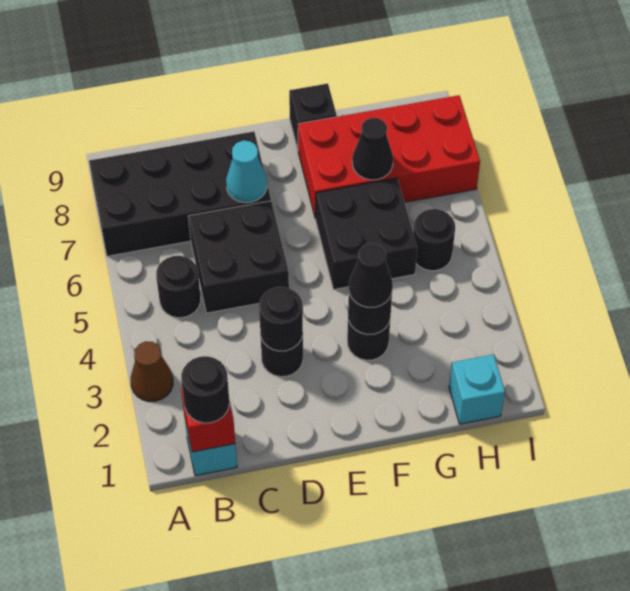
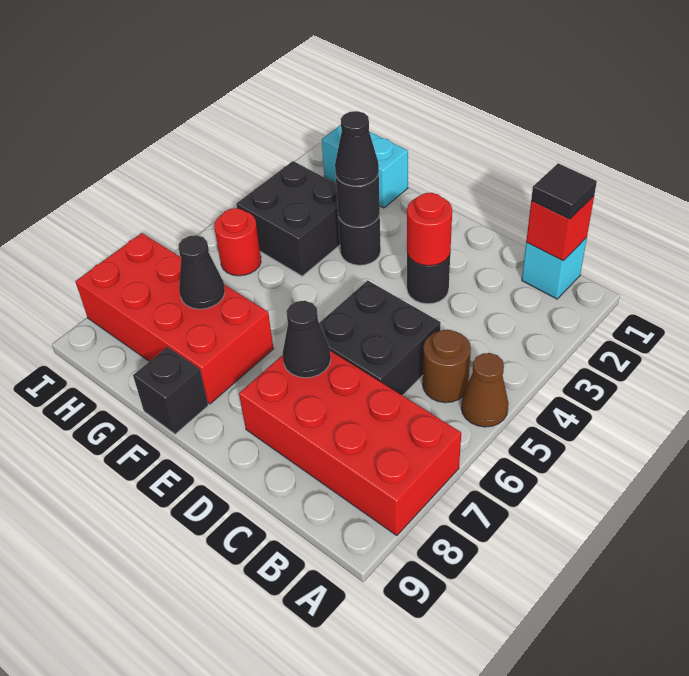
brown cone A3 level 1 -> brown cone A5 level 1
black brick A7:D8 level 1 -> red brick A7:D8 level 1
black round brick B1 level 3 -> black tile B1 level 3
black round brick B5 level 1 -> brown round brick B5 level 1
black round brick D3 level 2 -> red round brick D3 level 2
cyan cone D7 level 2 -> black cone D7 level 2
black brick F5:G6 level 1 -> black brick G3:H4 level 1
cyan brick H1 level 1 -> cyan brick G1:H1 level 1
black round brick H5 level 1 -> red round brick H5 level 1

